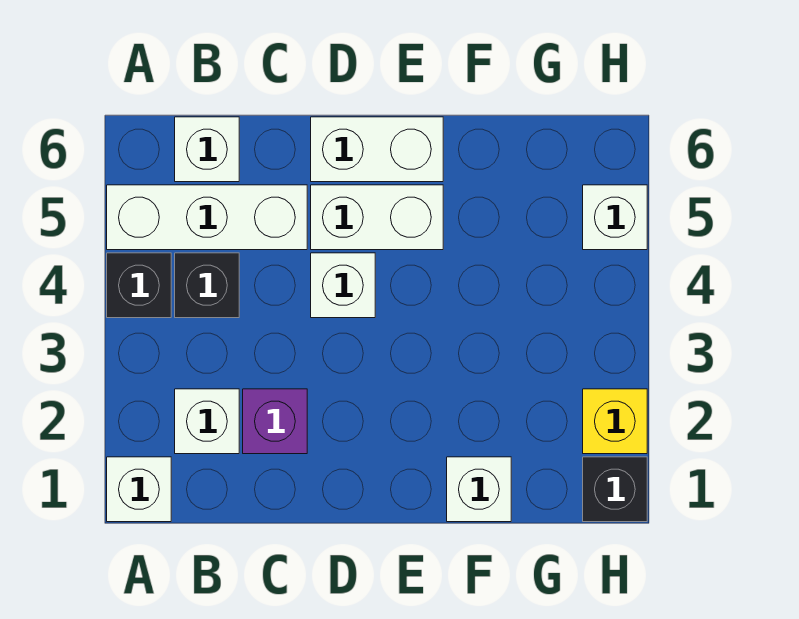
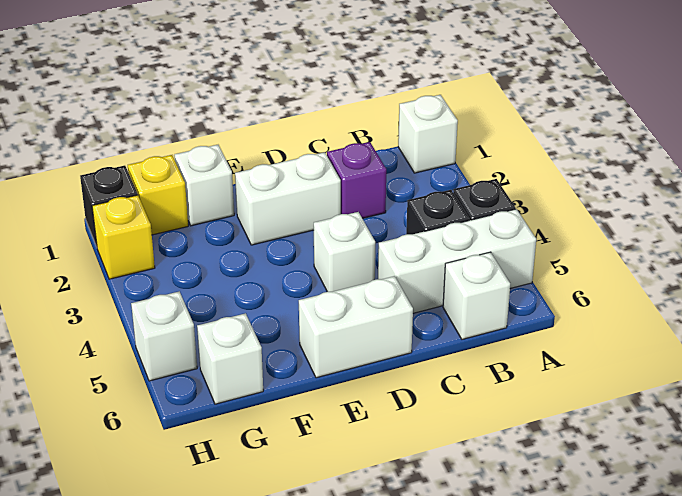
white brick B2 level 1 -> white brick G6 level 1
white brick D5:E5 level 1 -> white brick D2:E2 level 1
none -> yellow brick G1 level 1

